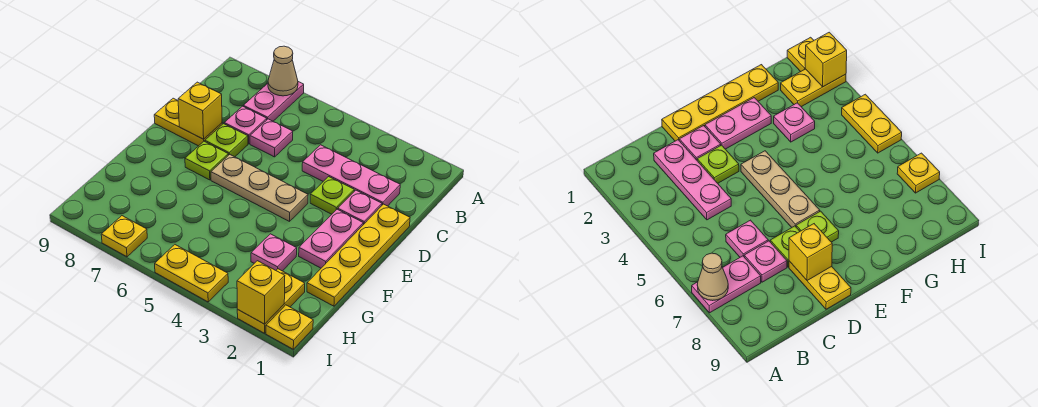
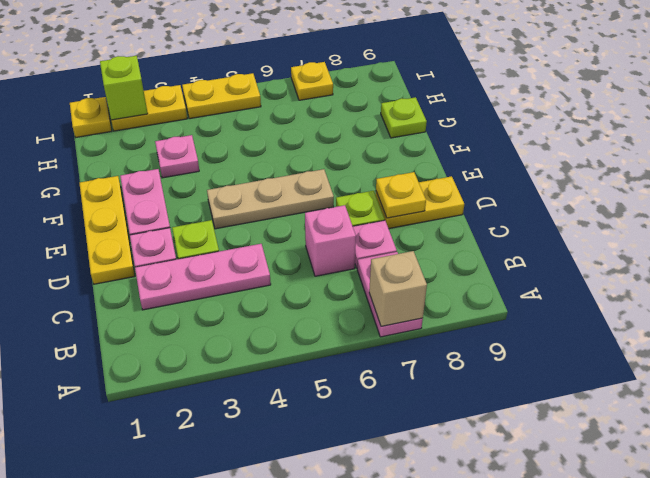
tan cone A7 level 2 -> tan brick A7 level 2
pink plate C6 level 1 -> pink brick C6 level 1
yellow plate D1:G1 level 1 -> yellow plate D1:F1 level 1
yellow brick D8 level 2 -> yellow plate D8 level 2
lime plate E7 level 1 -> lime plate G9 level 1
yellow plate H2:I2 level 1 -> yellow plate I2:I3 level 1
yellow brick I2 level 2 -> lime brick I2 level 2

